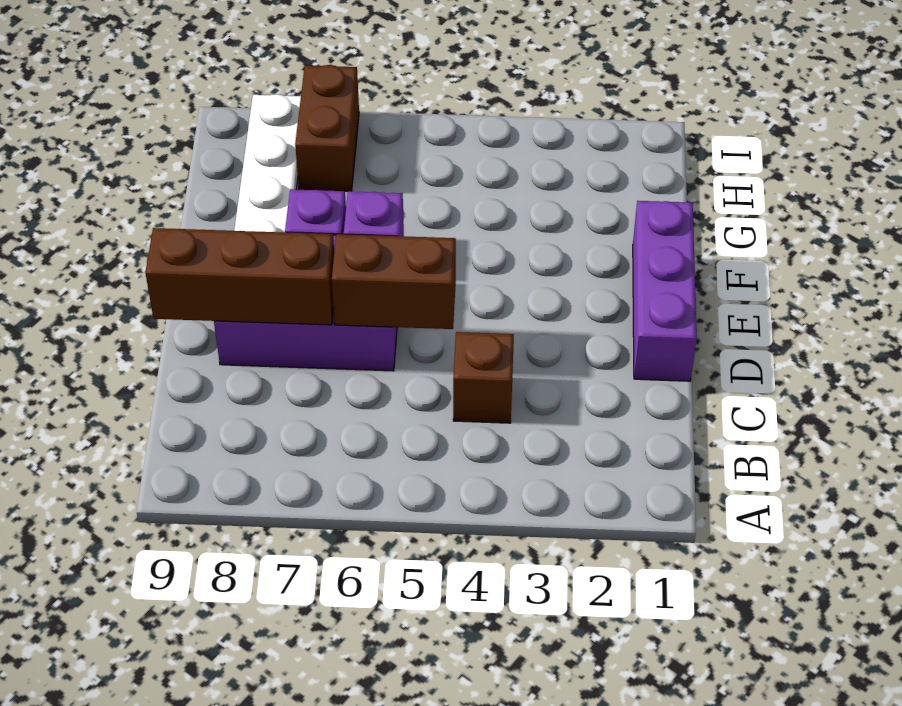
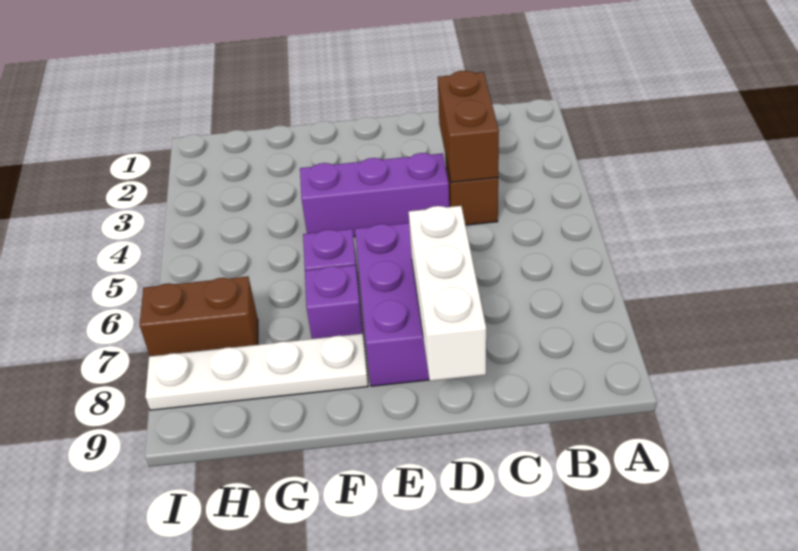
purple brick D1:F1 level 1 -> purple brick D4:F4 level 1
brown brick D5:D6 level 2 -> brown brick C3:C4 level 2
brown brick D7:D9 level 2 -> white brick D7:D9 level 2

